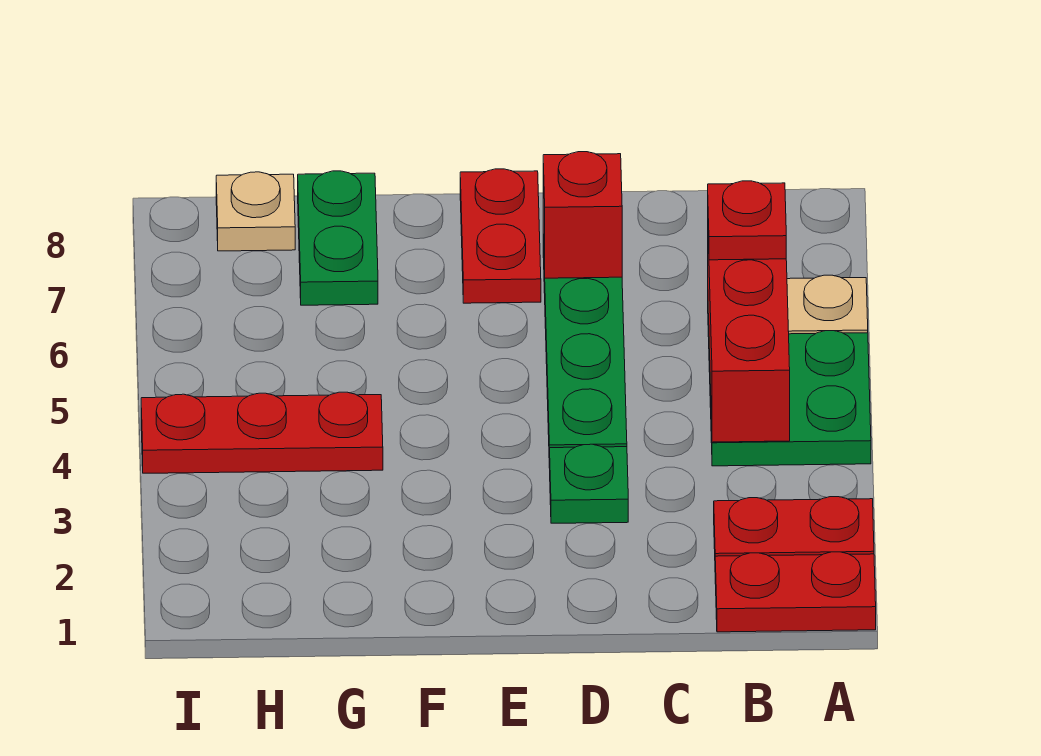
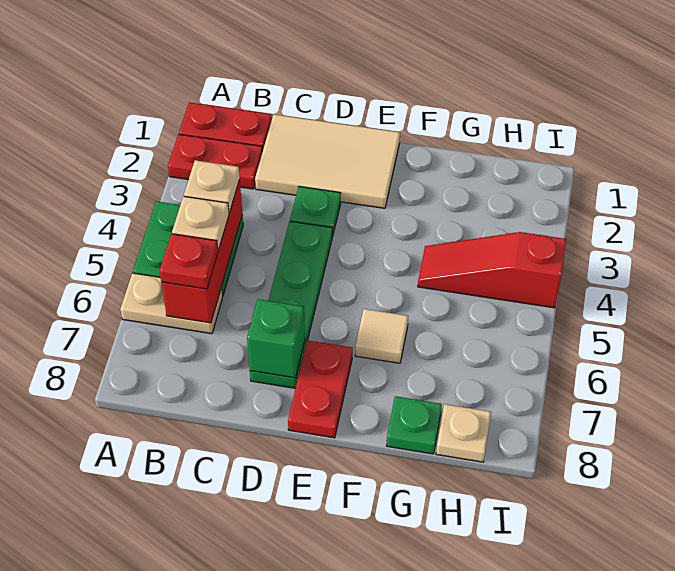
none -> tan plate B4 level 3
none -> tan plate B5 level 3
none -> tan tile C1:E2 level 1
red brick D7 level 2 -> green brick D7 level 2
none -> tan tile F6 level 1
red plate G4:I4 level 1 -> red slope G4:I4 level 1 top I
green plate G7:G8 level 1 -> green plate G8 level 1

